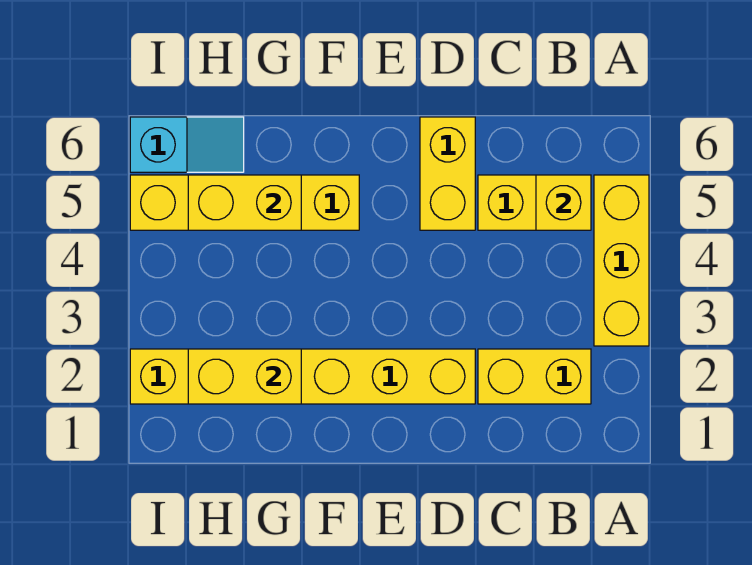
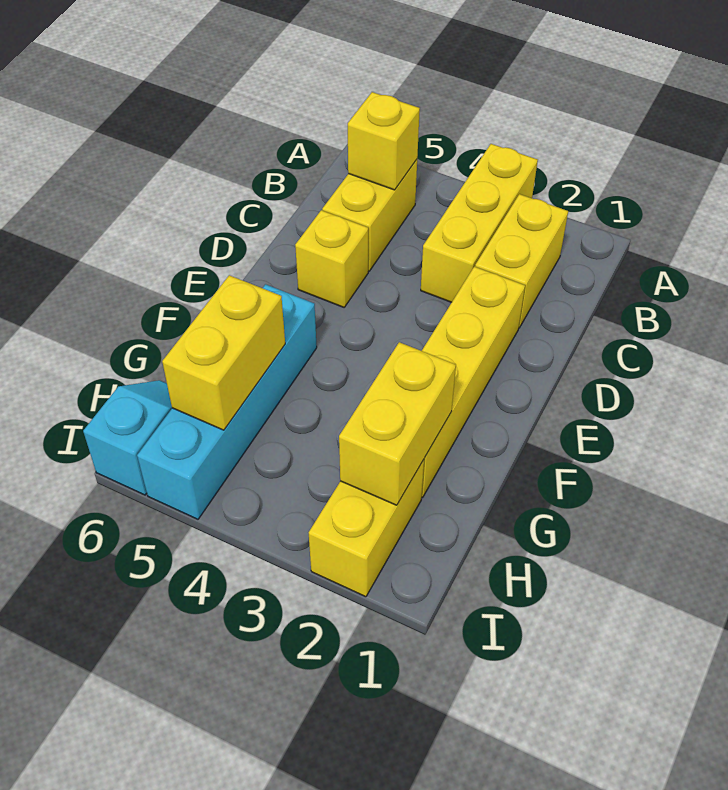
yellow brick A3:A5 level 1 -> yellow brick A3:C3 level 1
yellow brick D5:D6 level 1 -> yellow brick D5 level 1
yellow brick F5:I5 level 1 -> cyan brick F5:I5 level 1

